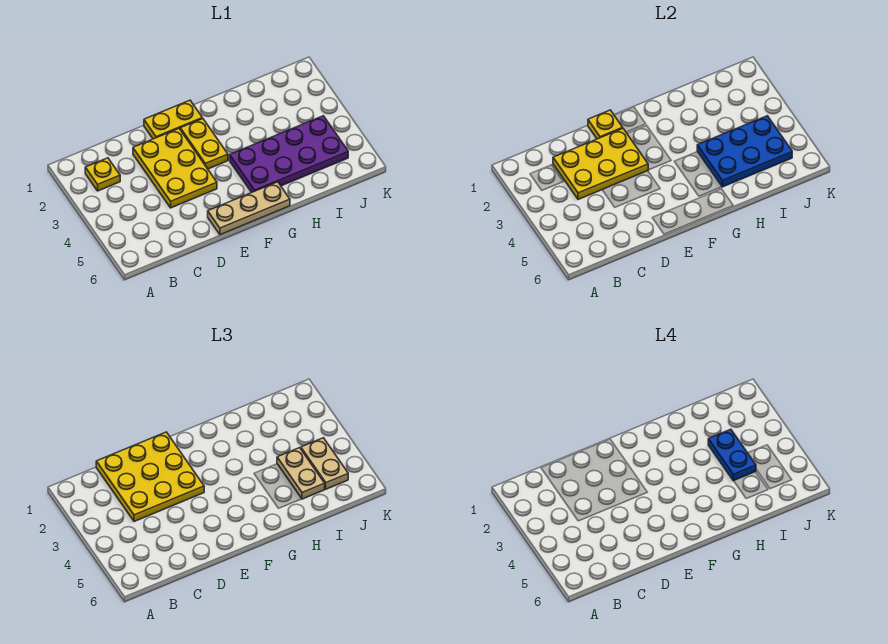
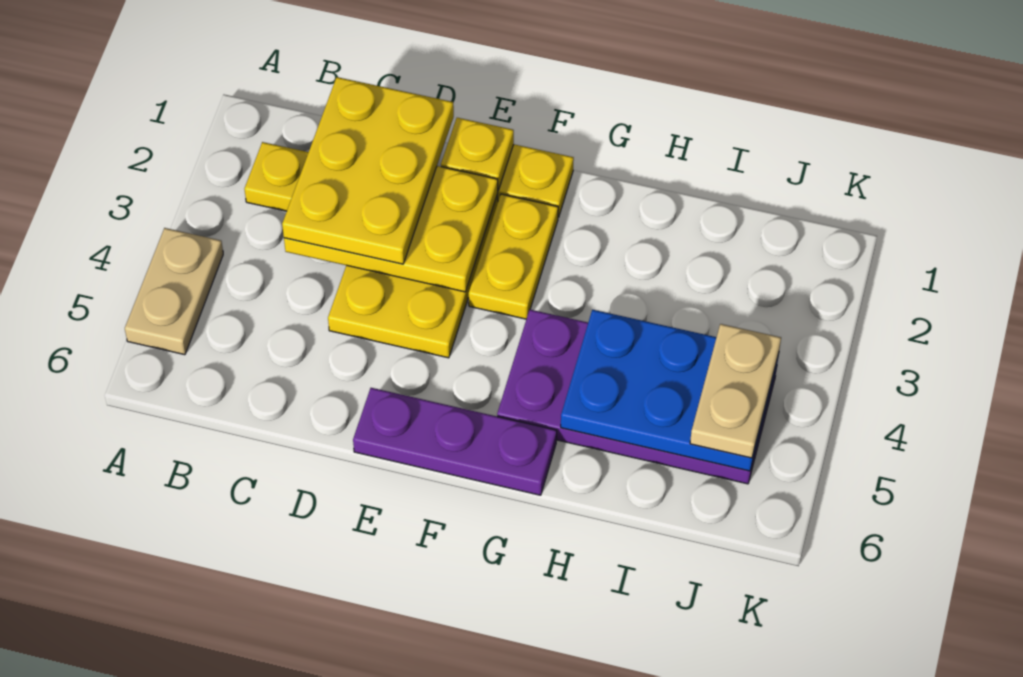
yellow plate C1:E3 level 3 -> yellow plate C1:D3 level 3
tan plate E6:G6 level 1 -> purple plate E6:G6 level 1
blue plate I3:I4 level 4 -> none
tan plate I4:I5 level 3 -> tan plate A4:A5 level 1

